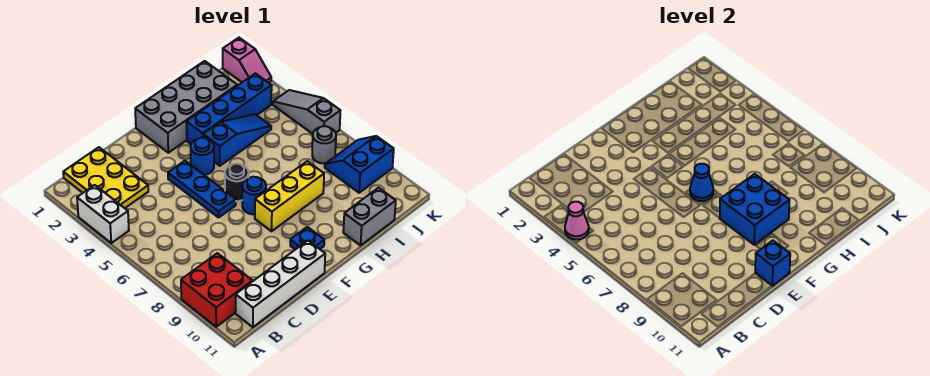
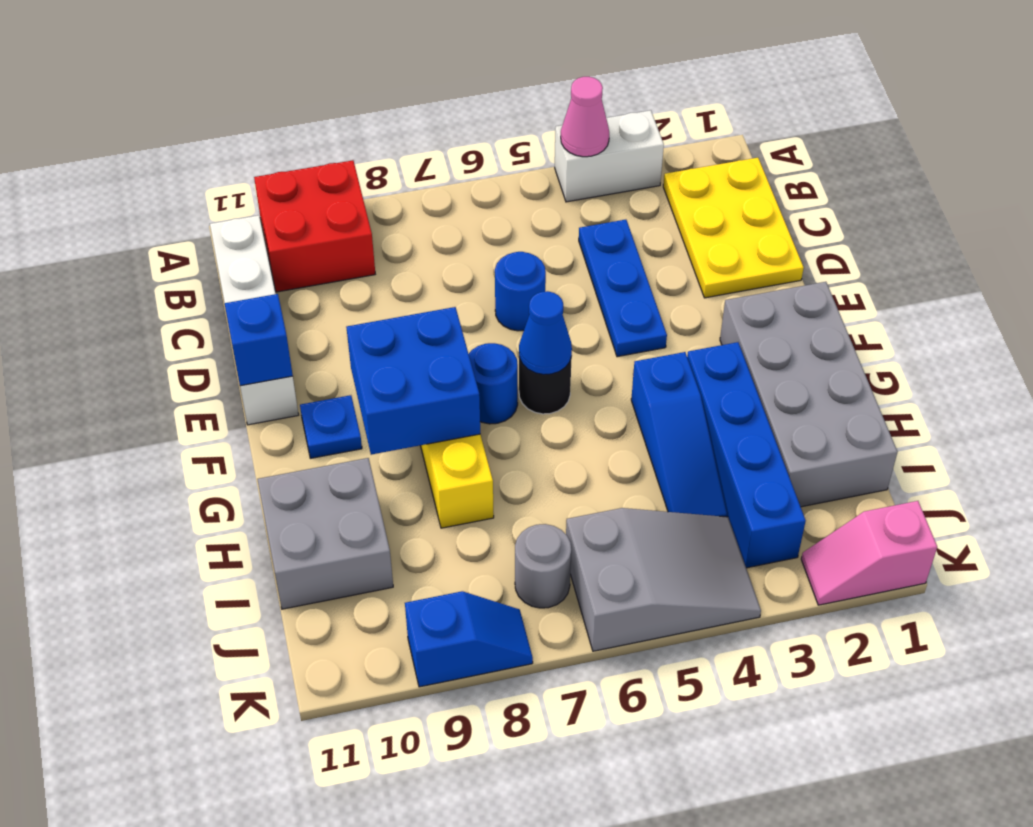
yellow plate B1:C3 level 1 -> yellow plate B1:D2 level 1
blue plate E4:E6 level 1 -> blue plate C4:E4 level 1
blue round brick F4 level 1 -> blue round brick D6 level 1
grey brick H11:I11 level 1 -> grey brick H10:I11 level 1
blue slope J8:K9 level 1 top 9 -> blue slope K8:K9 level 1 top 9
grey slope K4:K6 level 1 top 6 -> grey slope J4:K6 level 1 top 6

